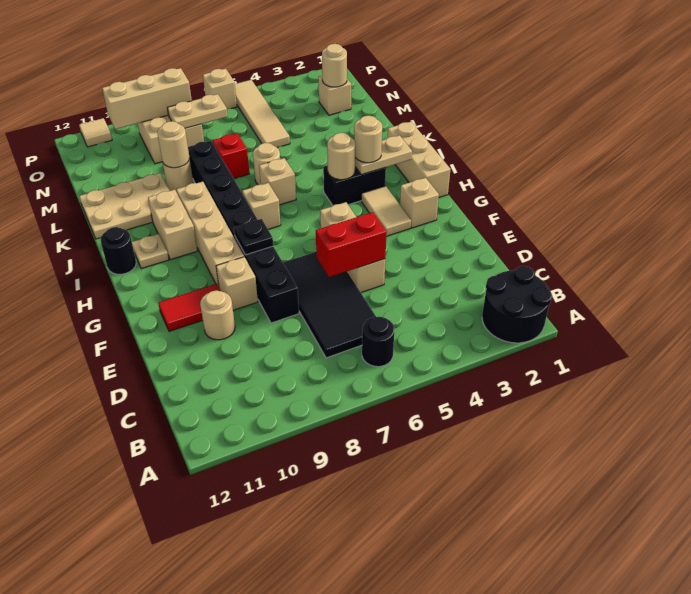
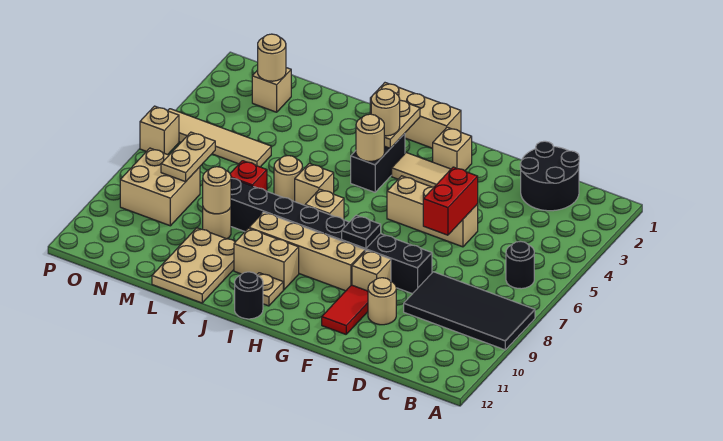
black round brick A1:B2 level 1 -> black round brick C1:D2 level 1
black tile C6:F7 level 1 -> black tile A8:D9 level 1
tan brick O8:O10 level 2 -> none
tan tile P11 level 1 -> none

